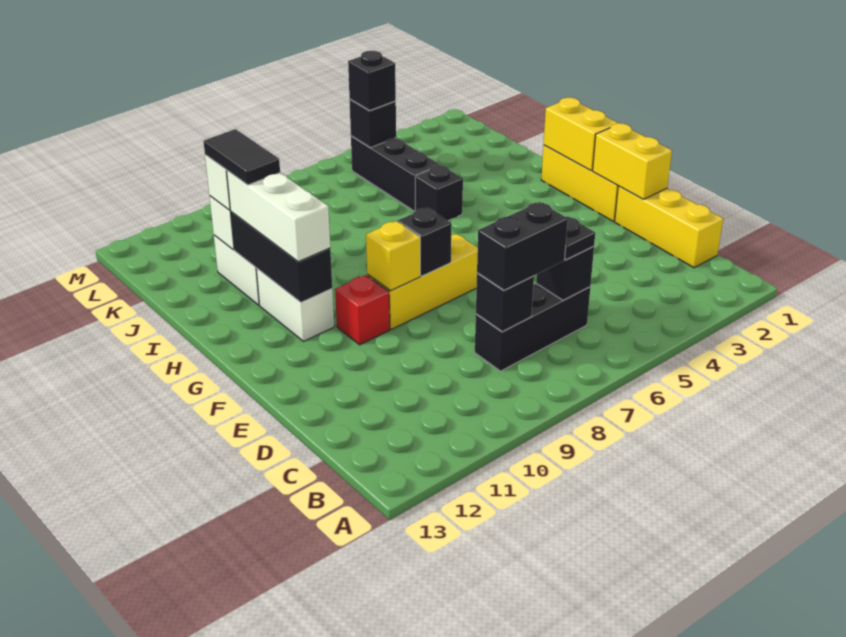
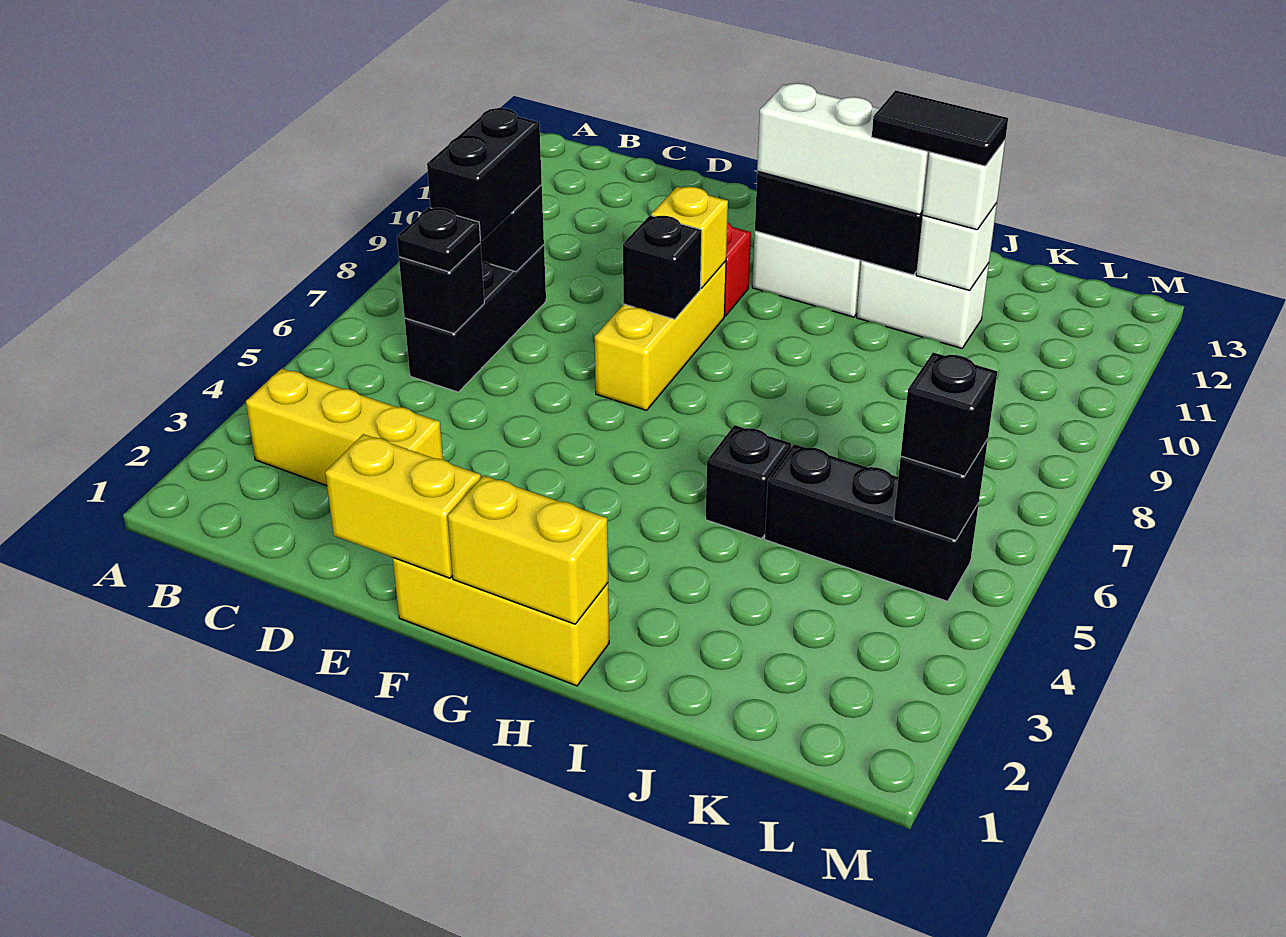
yellow brick C1:E1 level 1 -> yellow brick B3:D3 level 1

